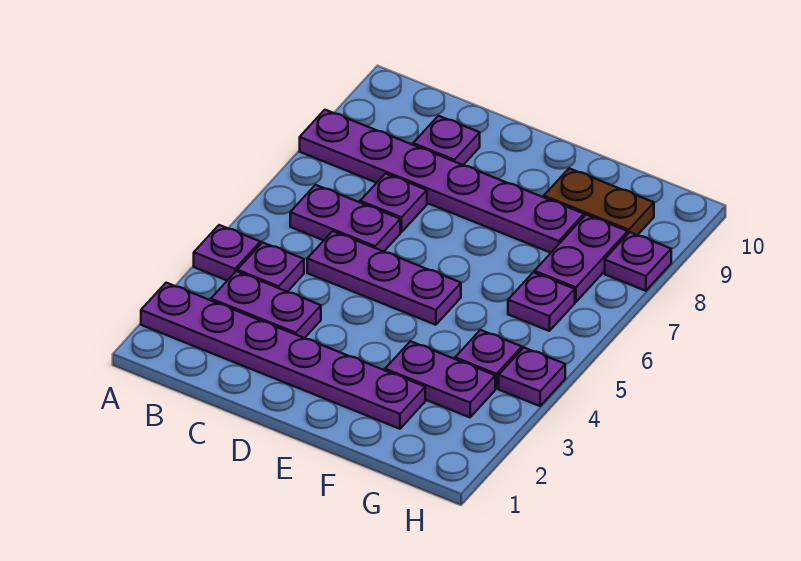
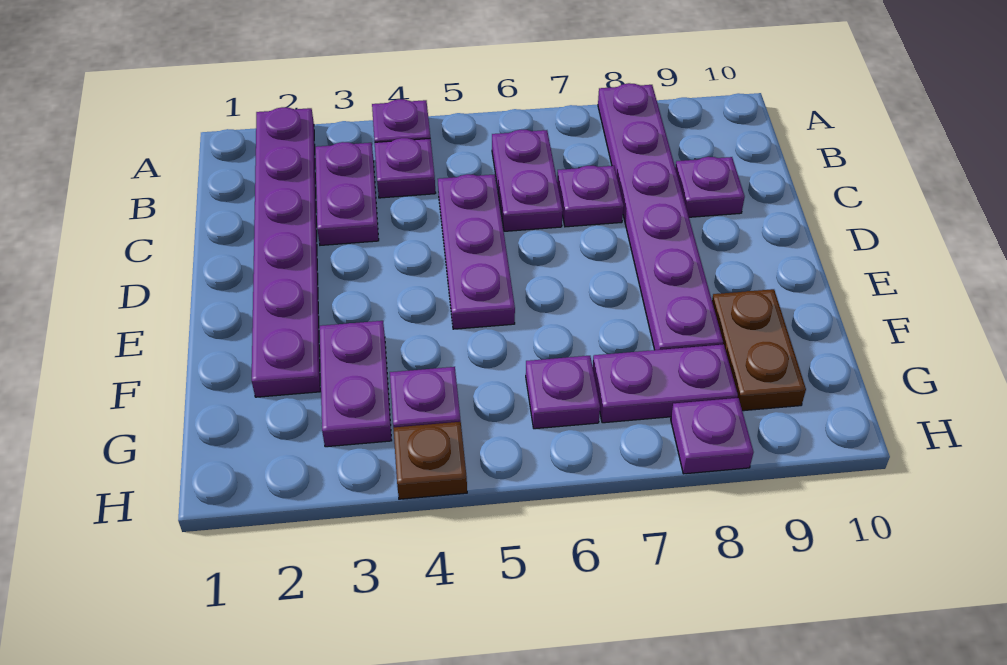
purple plate H4 level 1 -> brown plate H4 level 1

